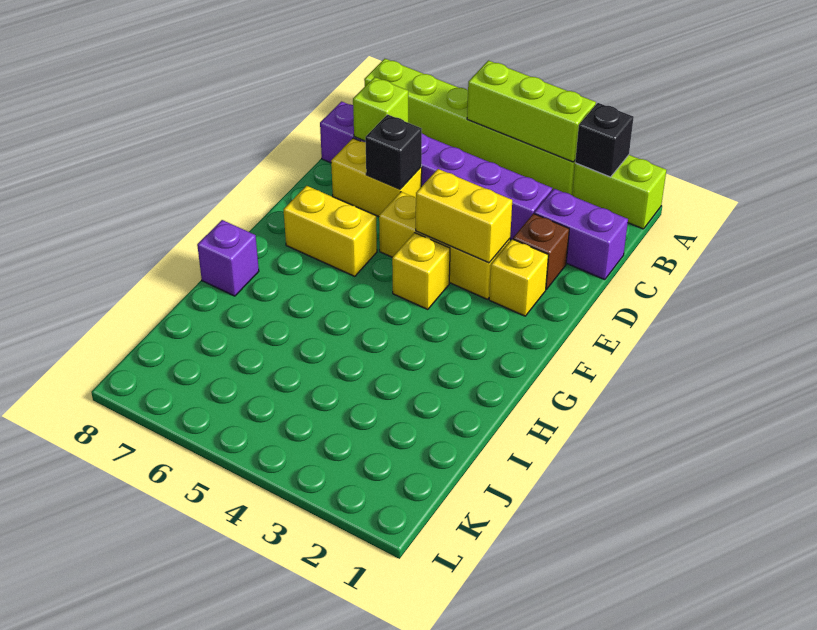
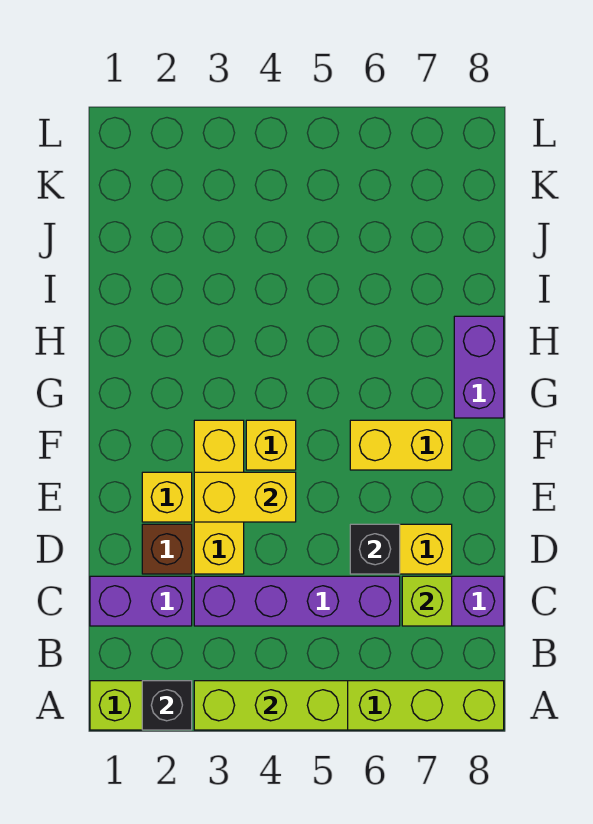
yellow brick E3:E5 level 1 -> yellow brick D3:F3 level 1
purple brick H8 level 1 -> purple brick G8:H8 level 1

